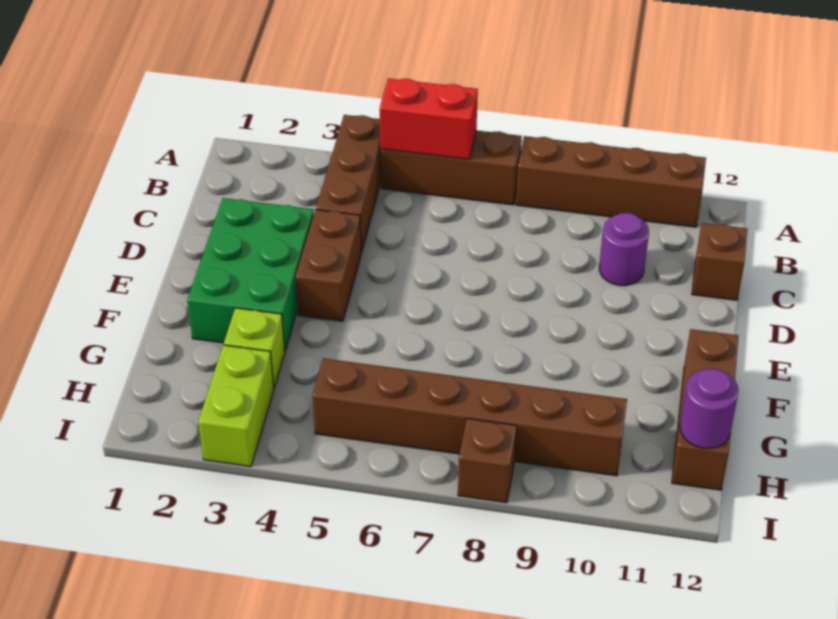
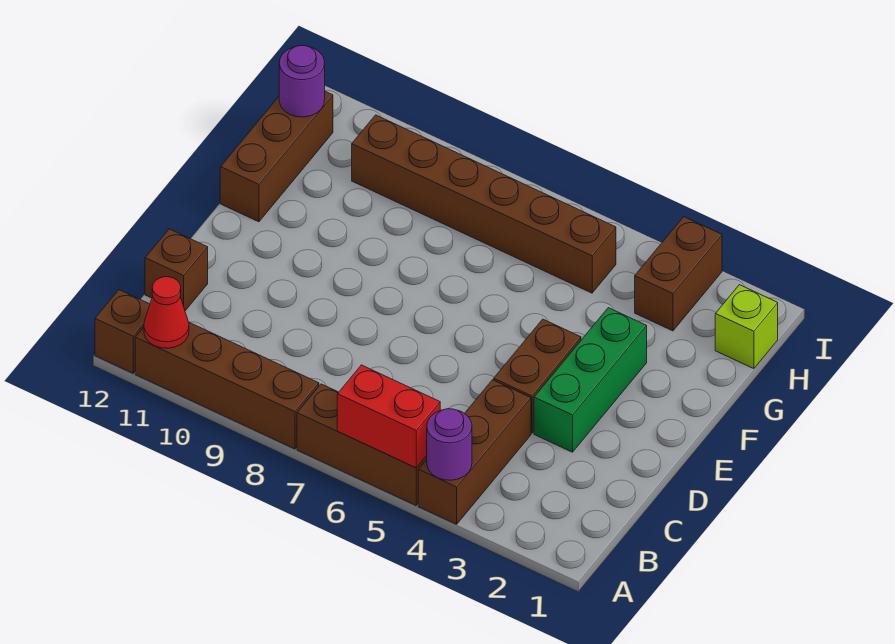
none -> red cone A11 level 2
purple round brick C10 level 1 -> purple round brick A4 level 2
green brick D2:F3 level 1 -> green brick D3:F3 level 1
lime brick G3 level 1 -> lime brick H1 level 1
lime brick H3:I3 level 1 -> brown brick H3:I3 level 1
brown brick I8 level 1 -> brown brick A12 level 1

